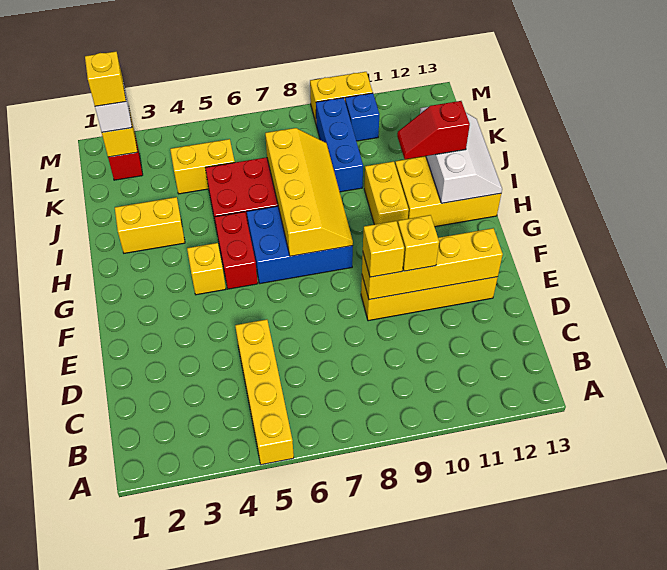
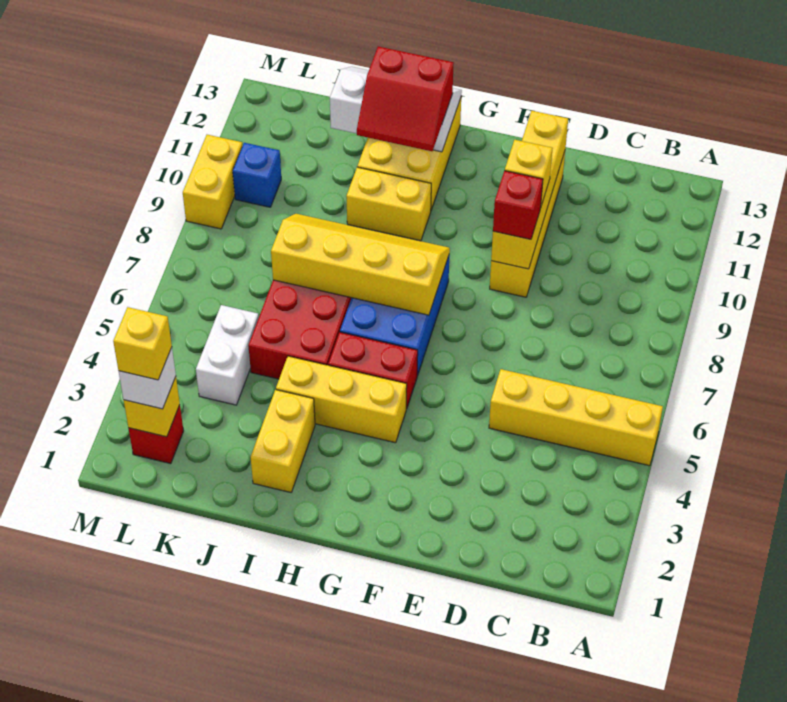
yellow brick E9 level 3 -> red brick E9 level 3
yellow brick G4 level 1 -> yellow brick G4:I4 level 1
red slope I11:I12 level 3 top 12 -> red slope H11:I12 level 3 top 12
blue brick J9:L9 level 1 -> none
yellow brick K4:K5 level 1 -> white brick K4:K5 level 1

